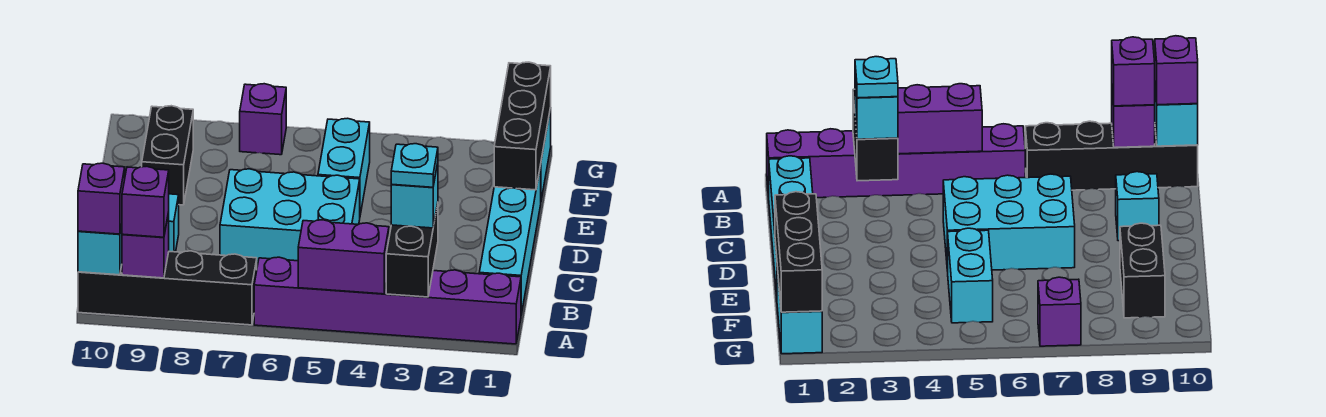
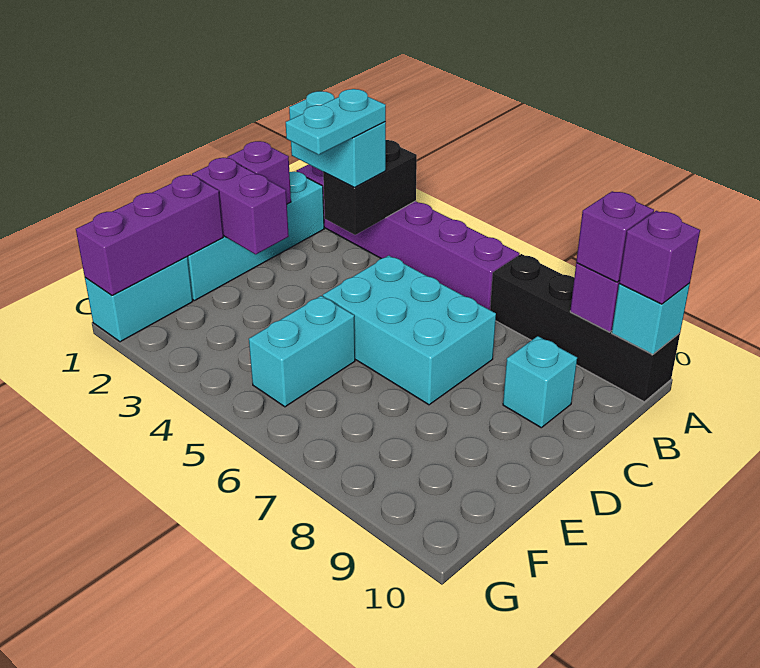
purple brick A4:A5 level 2 -> purple brick D1:D2 level 2
cyan brick B3 level 3 -> cyan brick B2:B3 level 3
cyan plate B3 level 4 -> cyan plate B3:C3 level 4
black brick E1:G1 level 2 -> purple brick E1:G1 level 2
black brick E9:F9 level 1 -> none
purple brick G7 level 1 -> purple brick C1 level 2

